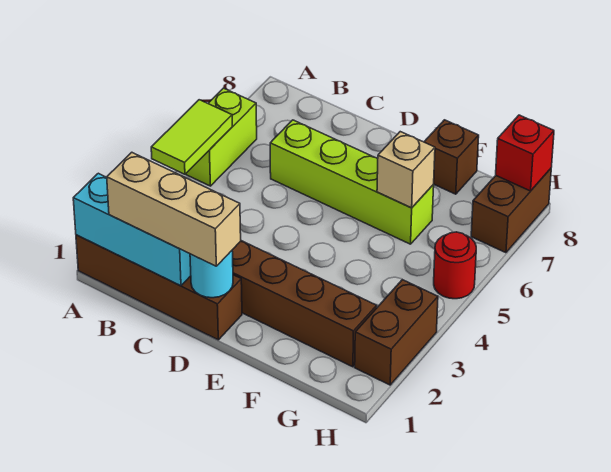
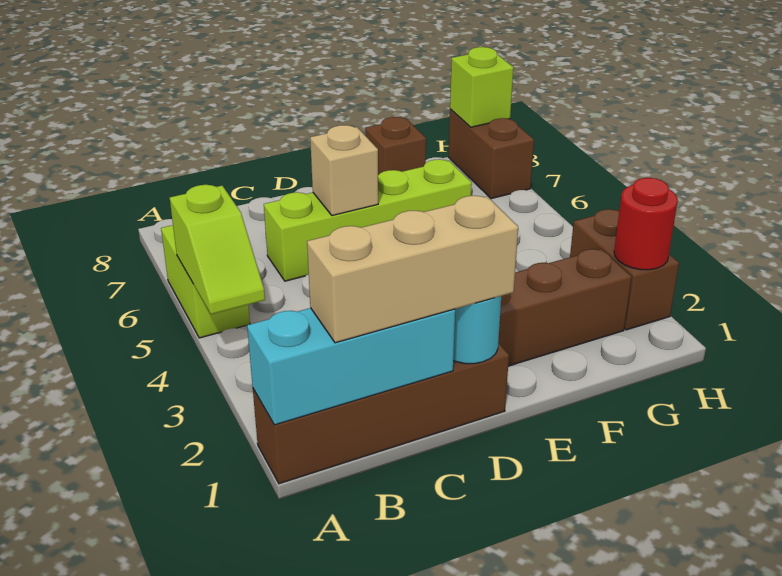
lime tile A4:A5 level 2 -> lime slope A4:A5 level 2 top 5
tan brick F6 level 2 -> tan brick D6 level 2
red round brick H5 level 1 -> red round brick H2 level 2
red brick H8 level 2 -> lime brick H8 level 2

